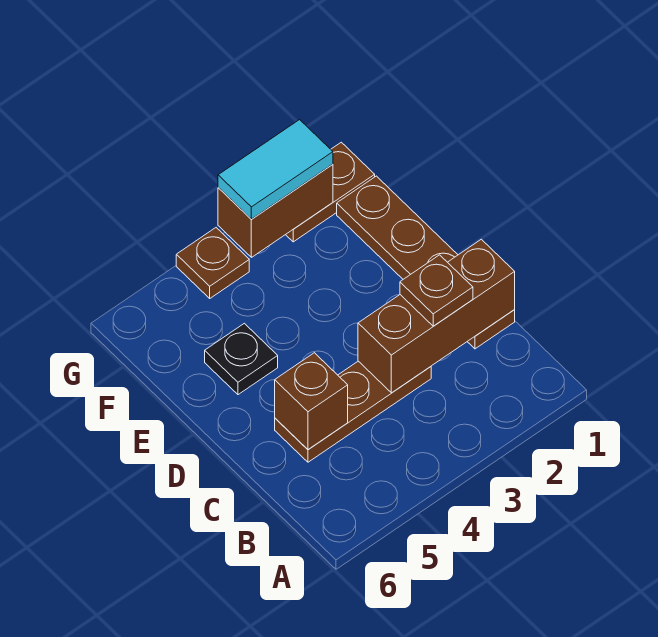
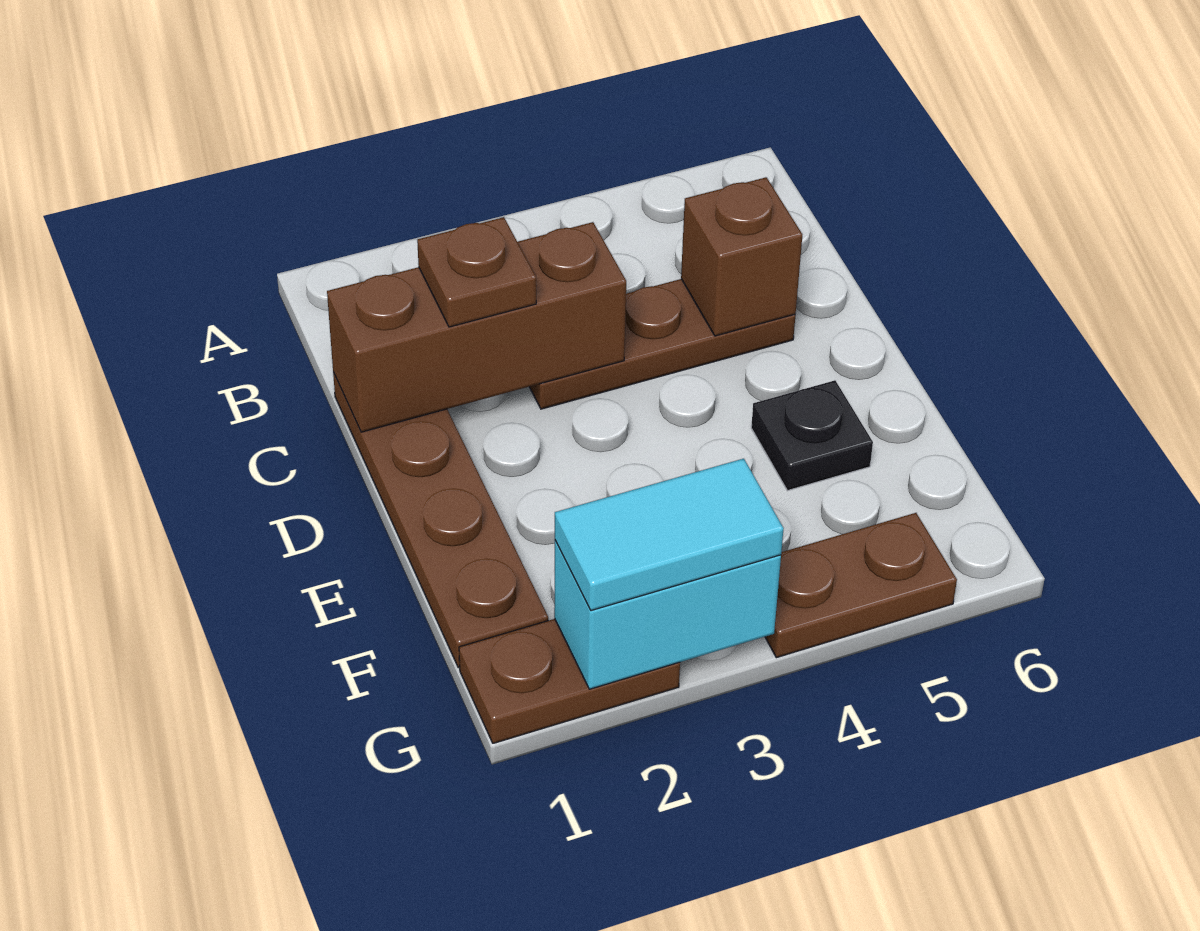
brown brick G2:G3 level 2 -> cyan brick G2:G3 level 2
brown plate G4 level 1 -> brown plate G4:G5 level 1

